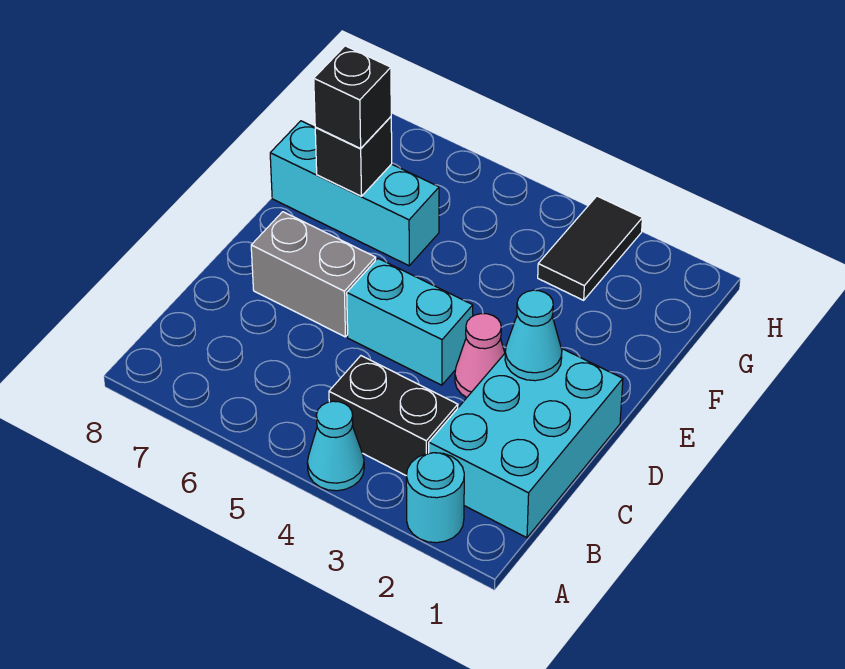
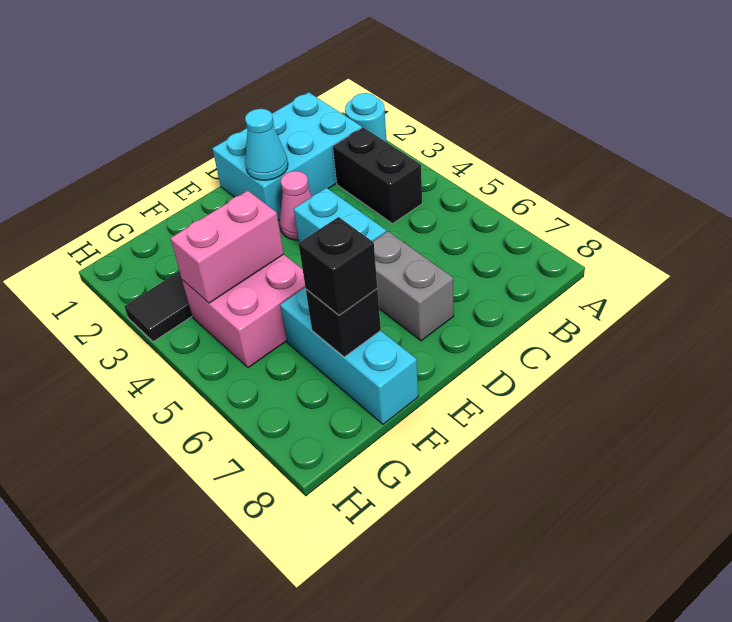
cyan cone A4 level 1 -> none
none -> pink brick F4:G5 level 1
none -> pink brick F4:G4 level 2

